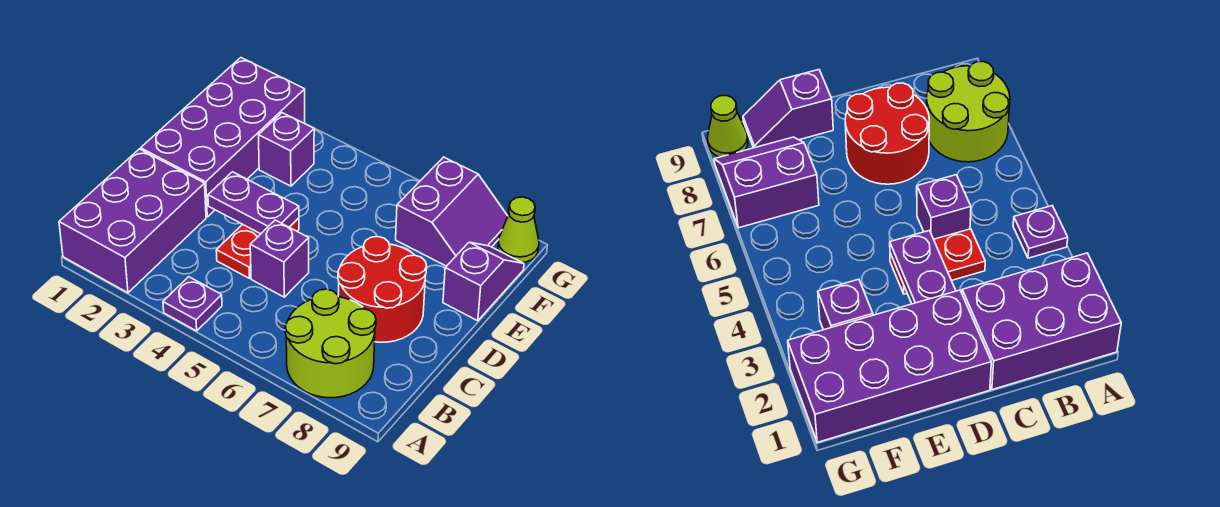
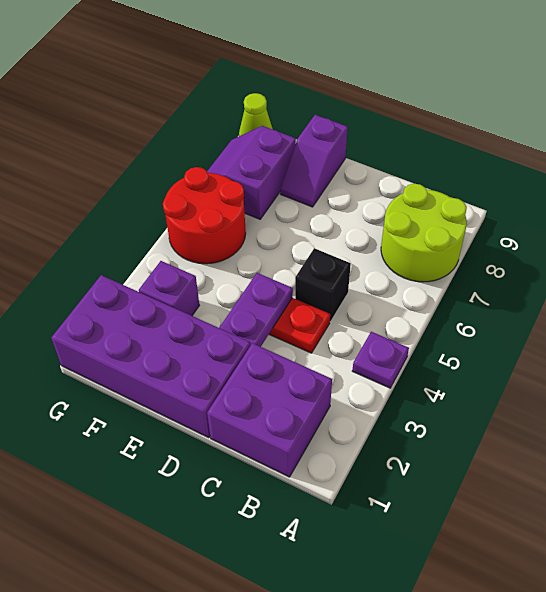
purple brick A1:C2 level 1 -> purple brick B1:C2 level 1
purple brick C5 level 1 -> black brick C5 level 1
red round brick C7:D8 level 1 -> red round brick F5:G6 level 1
purple slope E9:F9 level 1 top E -> purple slope E8:E9 level 1 top 9
purple slope F7:G8 level 1 top 7 -> purple slope F7:G8 level 1 top F

